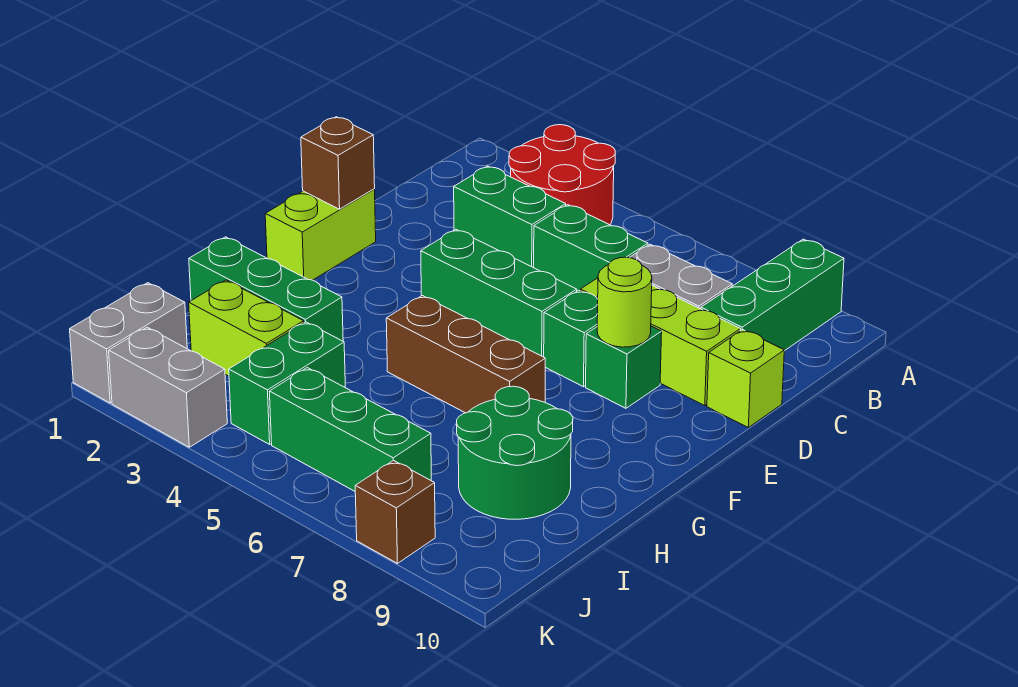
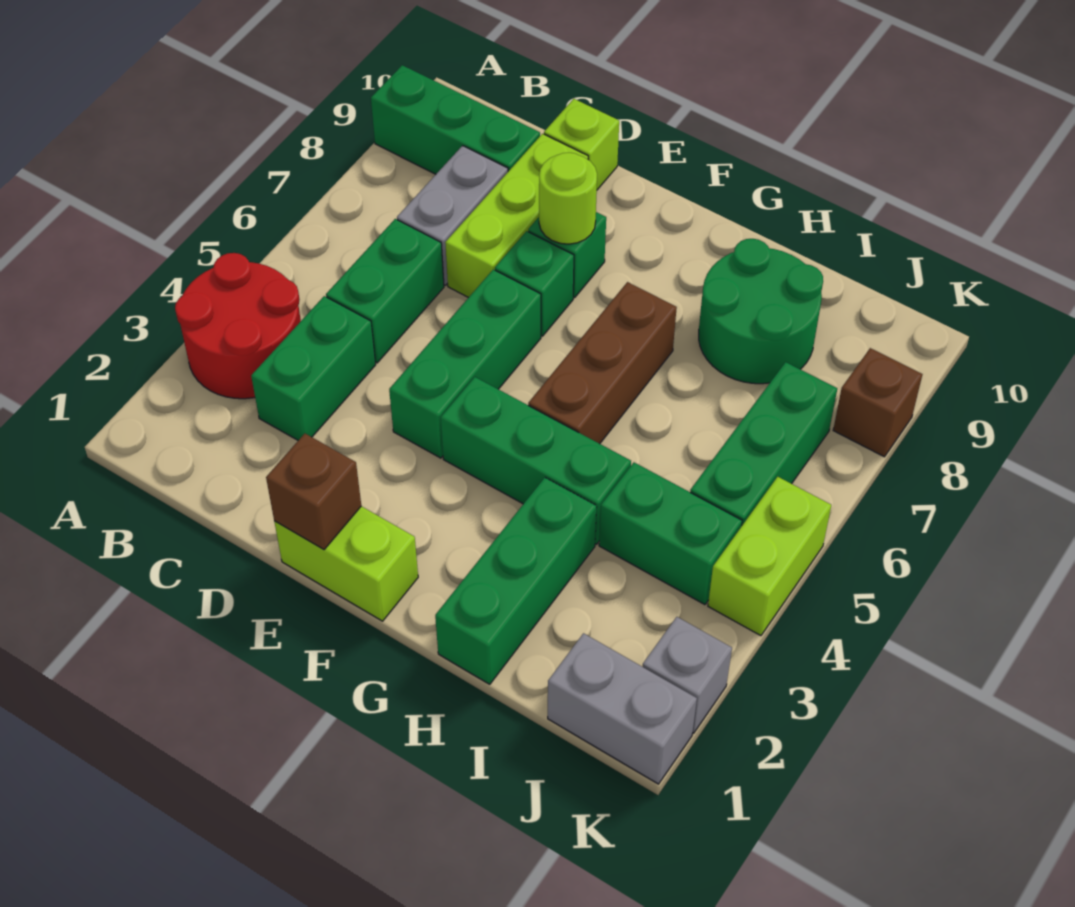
none -> green brick F4:H4 level 1
lime brick I2:I3 level 1 -> lime brick K4:K5 level 1
grey brick K2:K3 level 1 -> grey brick K2 level 1

